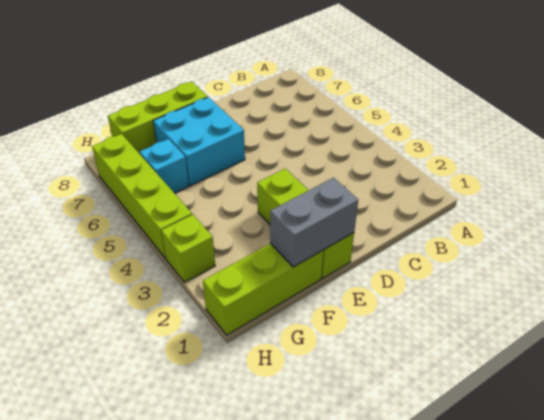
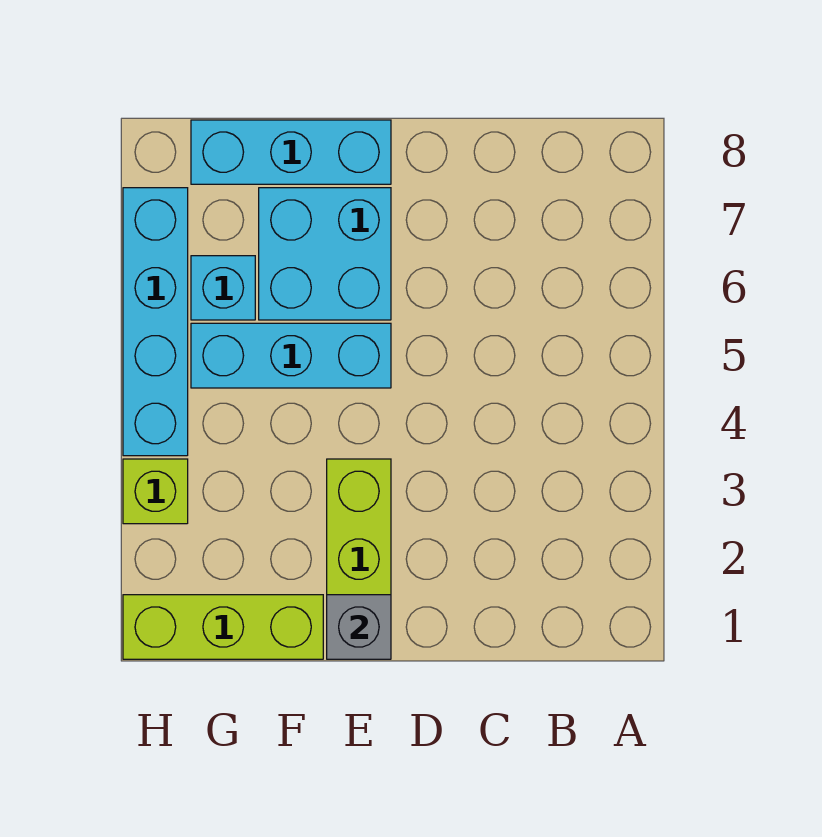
grey brick E1:F1 level 2 -> grey brick E1 level 2
none -> cyan brick E5:G5 level 1
lime brick E8:G8 level 1 -> cyan brick E8:G8 level 1
lime brick H4:H7 level 1 -> cyan brick H4:H7 level 1

